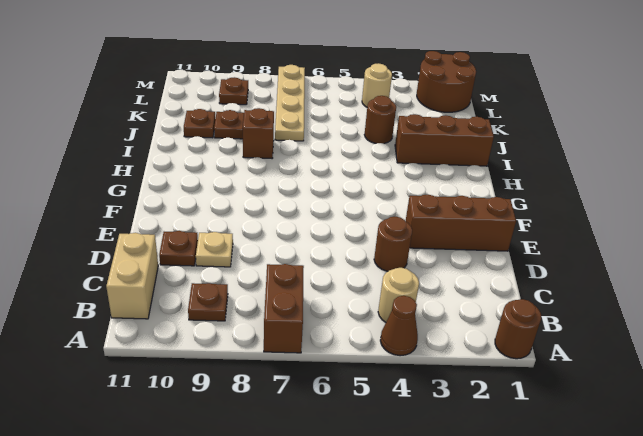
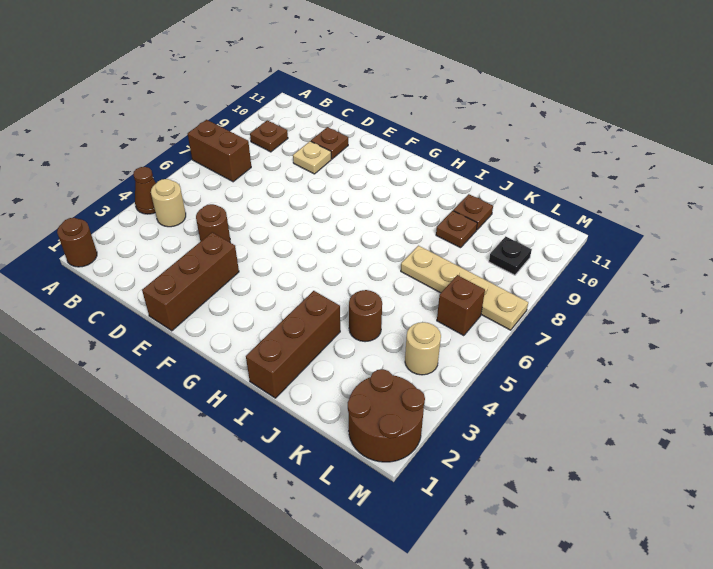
tan brick B11:C11 level 1 -> none
brown brick I8 level 1 -> brown brick L6 level 1
brown plate L9 level 1 -> black plate L9 level 1

